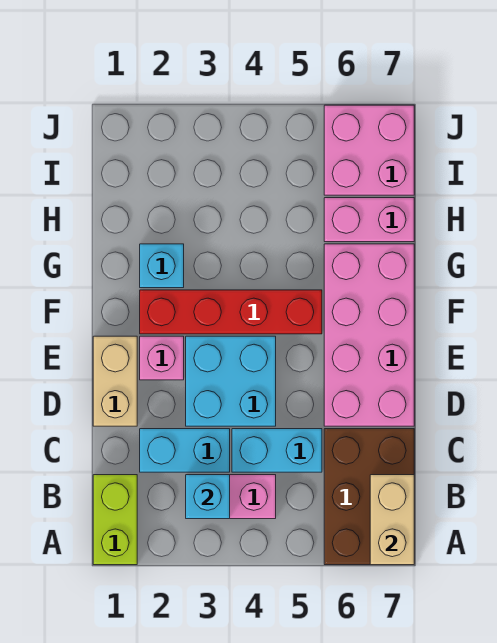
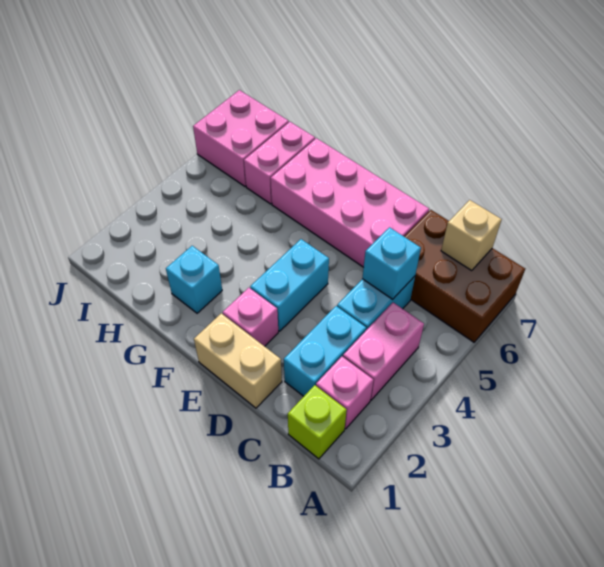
lime brick A1:B1 level 1 -> lime brick B1 level 1
tan brick A7:B7 level 2 -> tan brick B7 level 2
none -> pink brick B2 level 1
cyan brick B3 level 2 -> cyan brick C5 level 2
cyan brick D3:E4 level 1 -> cyan brick E3:E4 level 1
red brick F2:F5 level 1 -> none

